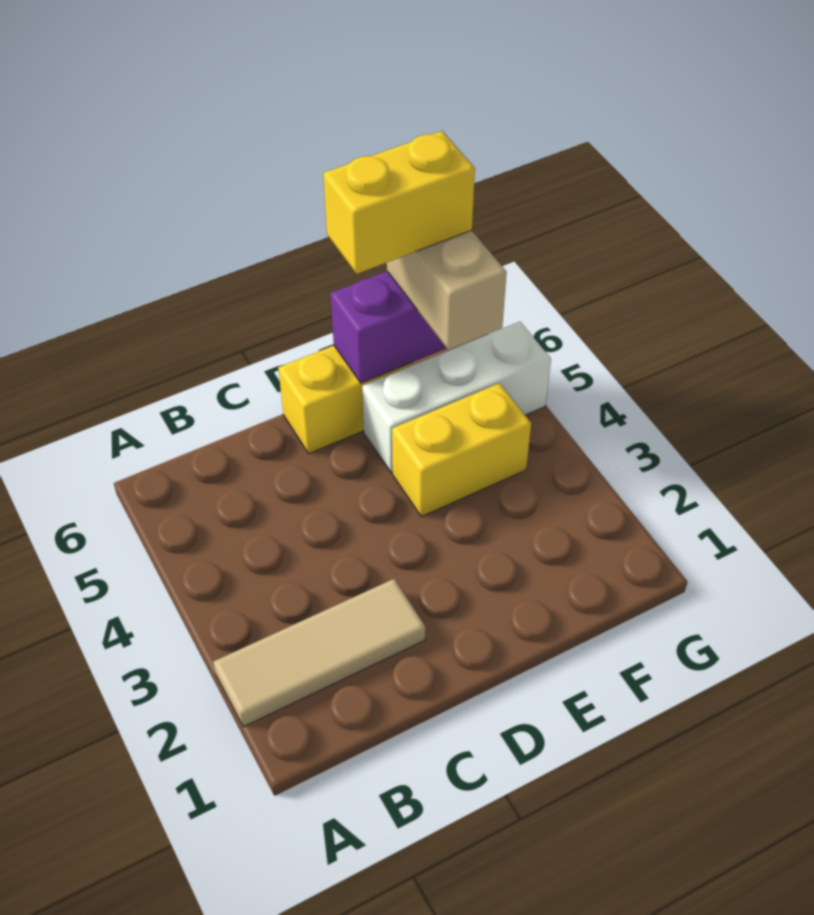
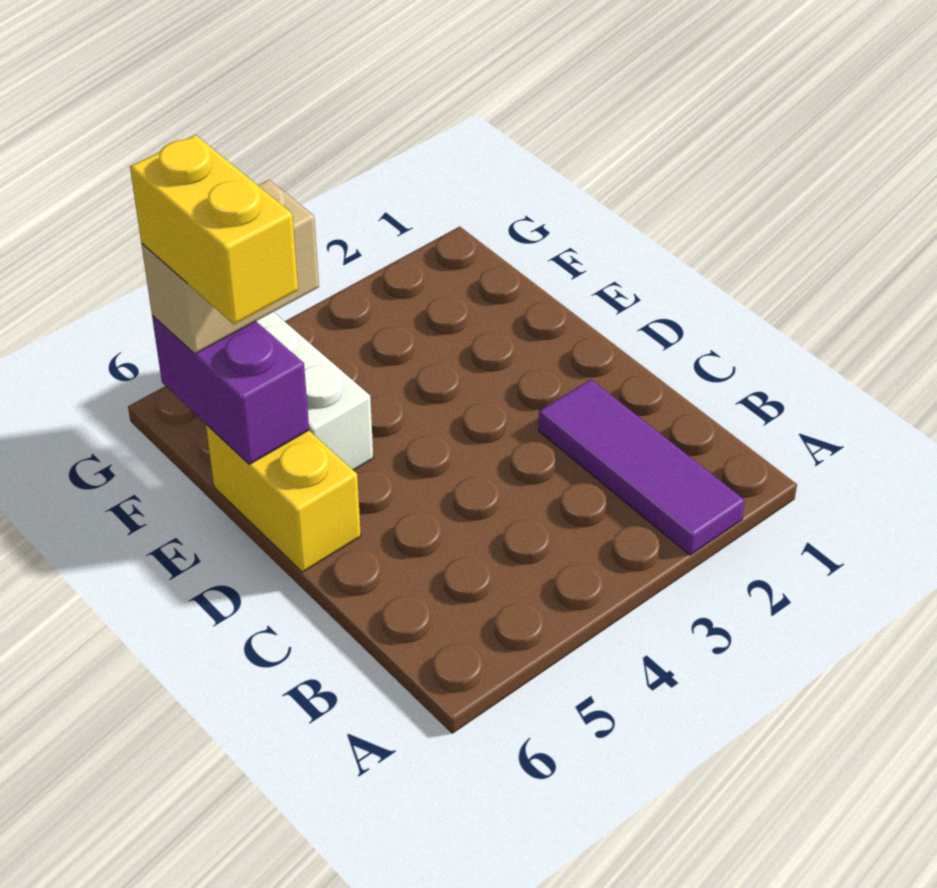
tan tile A2:C2 level 1 -> purple tile A2:C2 level 1
yellow brick E4:F4 level 1 -> none

